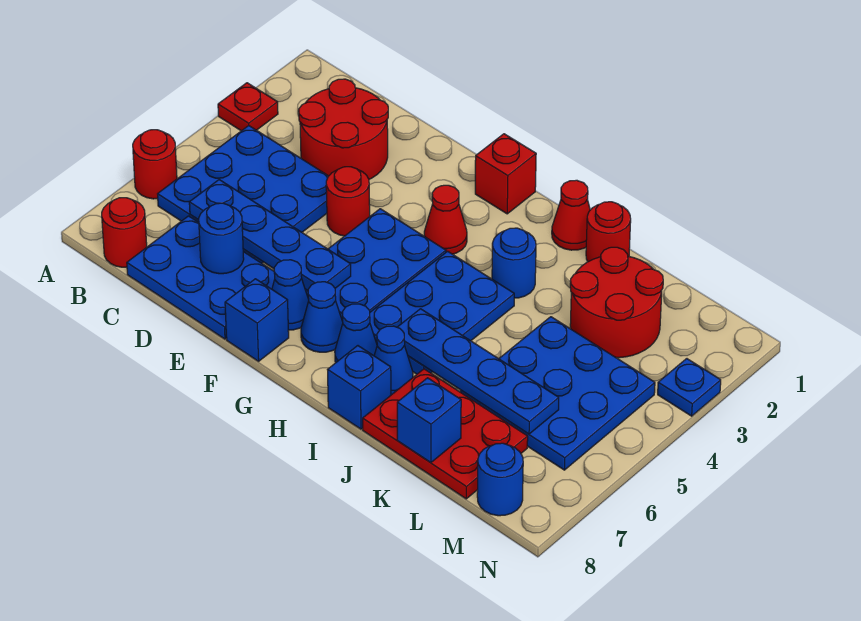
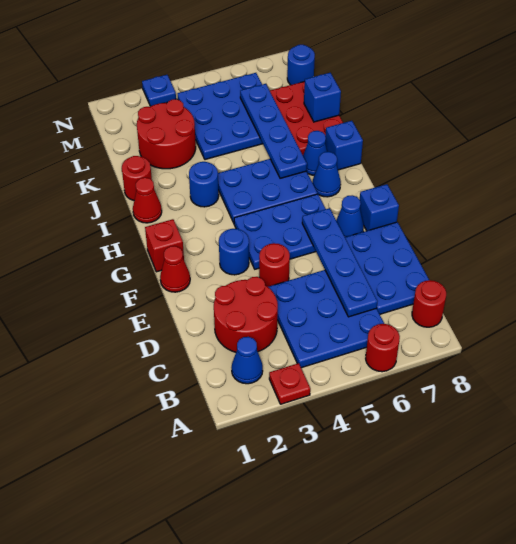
blue round brick D7 level 2 -> blue round brick F3 level 1
red cone G3 level 1 -> red cone F1 level 1
blue cone G7 level 1 -> blue cone B2 level 1

